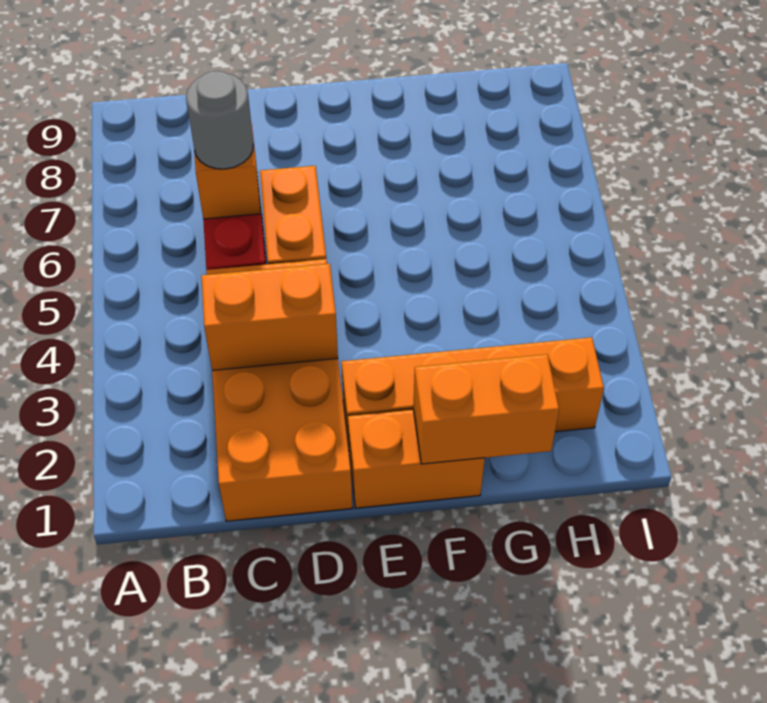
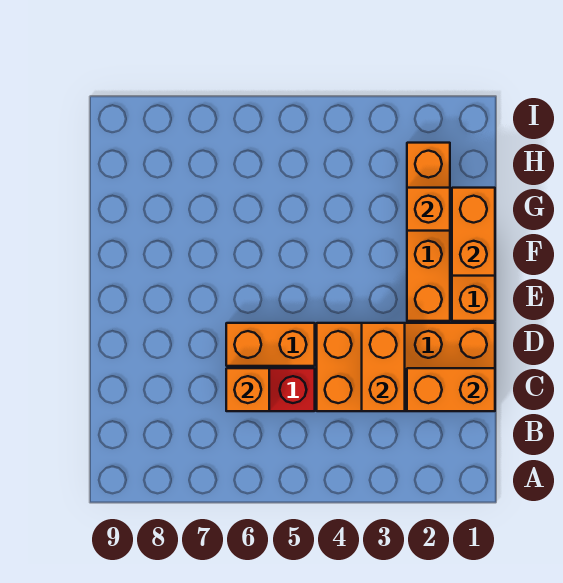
none -> orange brick C1:C2 level 2
grey round brick C6 level 3 -> none
none -> orange brick G2 level 2

